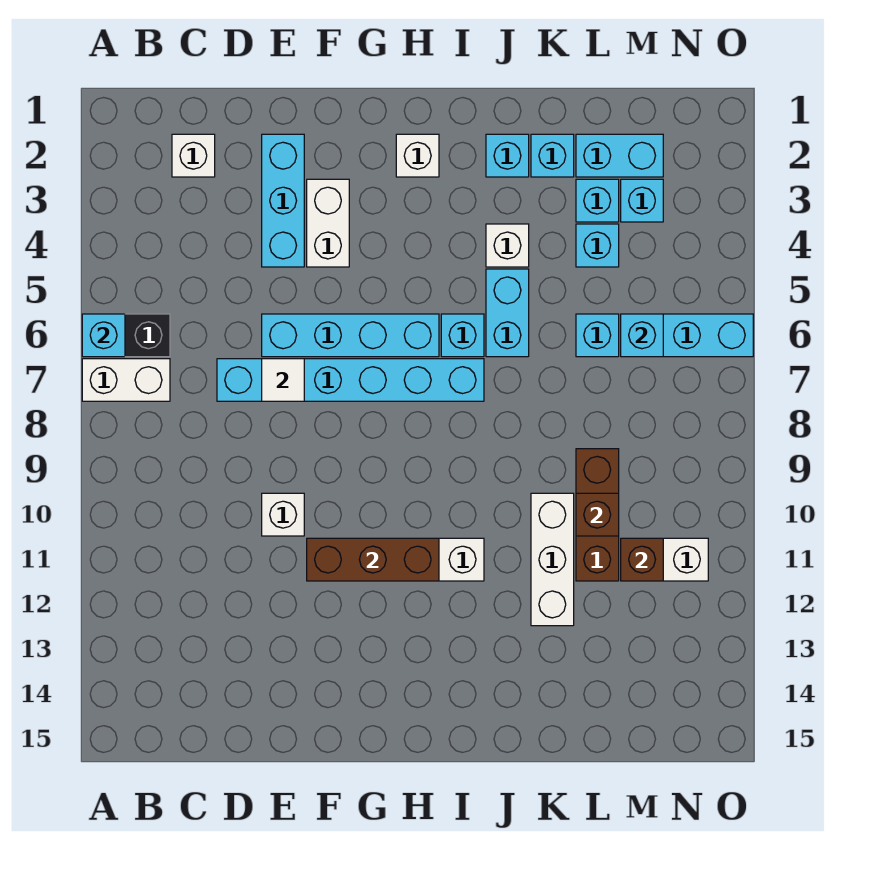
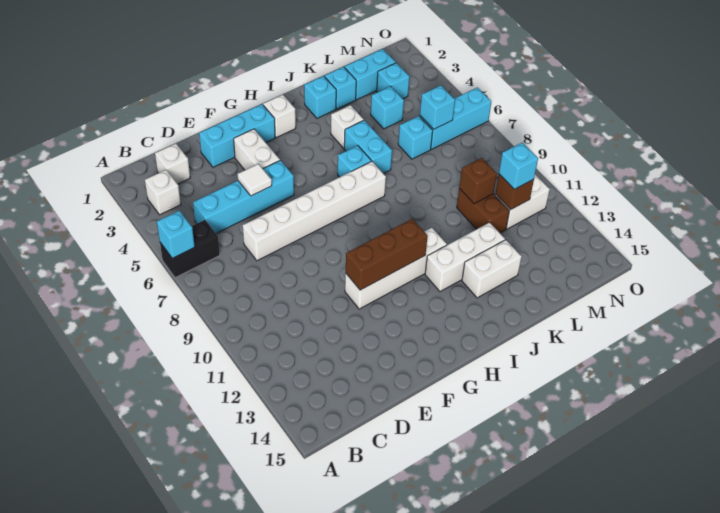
white brick A7:B7 level 1 -> white brick J13:K13 level 1
cyan brick D7:I7 level 1 -> white brick D7:I7 level 1
cyan brick E2:E4 level 1 -> cyan brick E2:G2 level 1
cyan brick E6:H6 level 1 -> cyan brick C5:F5 level 1
white tile E7 level 2 -> white tile E5 level 2
white brick E10 level 1 -> white brick B3 level 1
white brick K10:K12 level 1 -> white brick I12:K12 level 1
cyan brick L3 level 1 -> cyan brick M11 level 3
brown brick L9:L11 level 1 -> brown brick L10:L11 level 1

